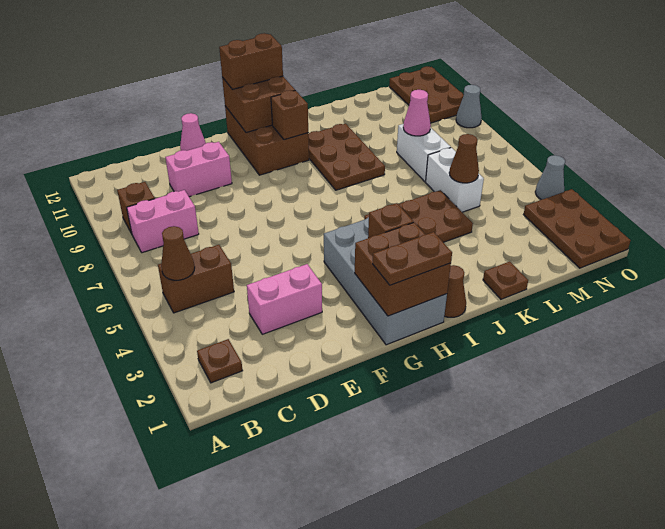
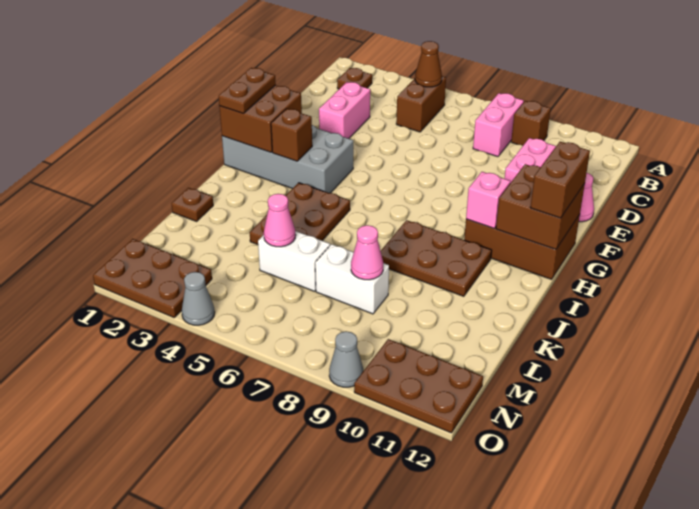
brown brick H10 level 2 -> pink brick H10 level 2
brown cone I1 level 1 -> none
brown cone L5 level 2 -> pink cone L5 level 2

